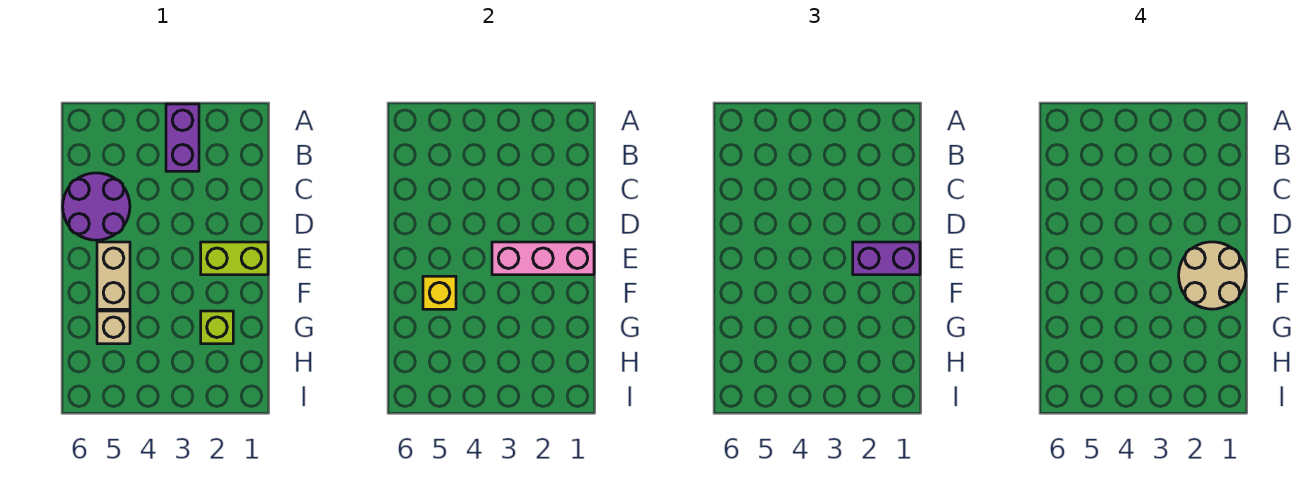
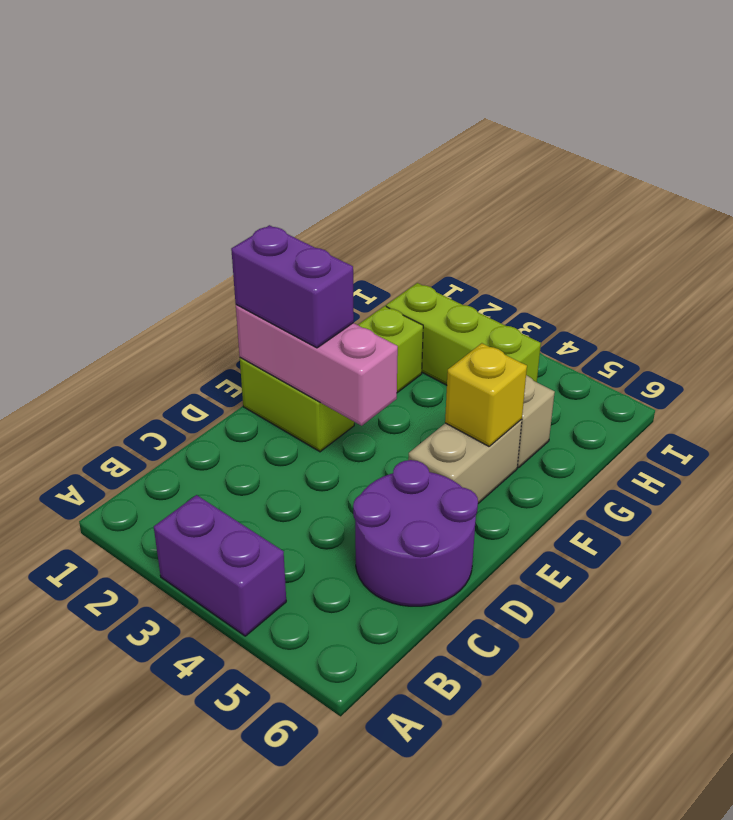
purple brick A3:B3 level 1 -> purple brick A3:A4 level 1
tan round brick E1:F2 level 4 -> none
none -> lime brick H2:H4 level 1

